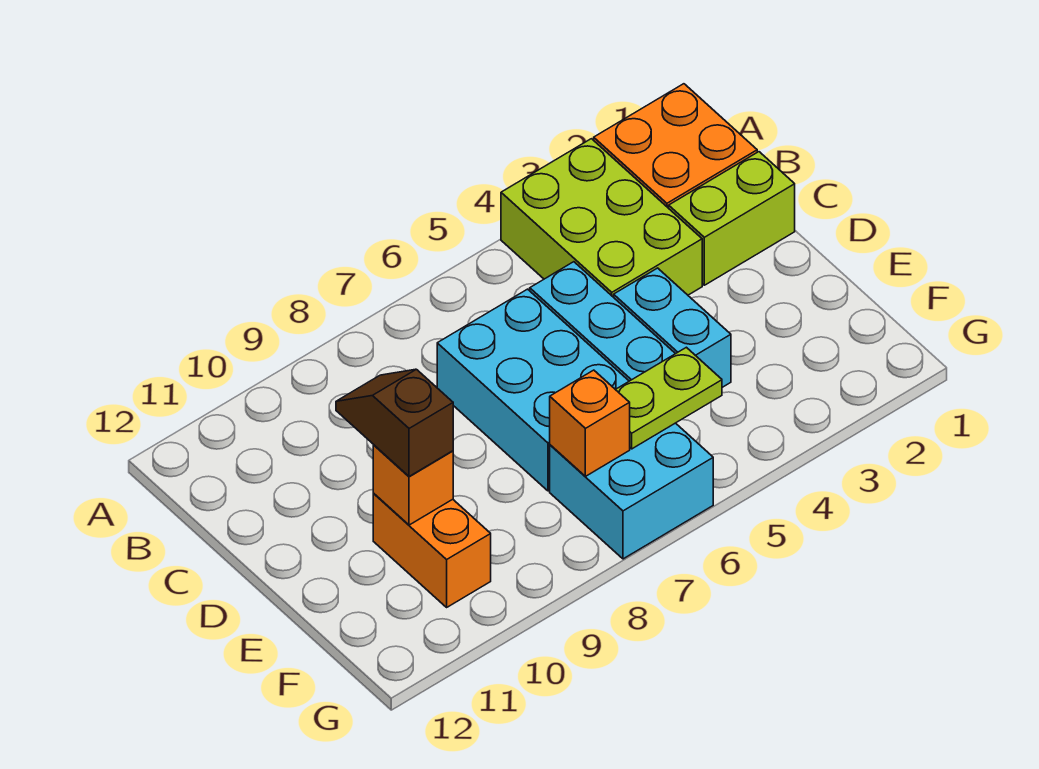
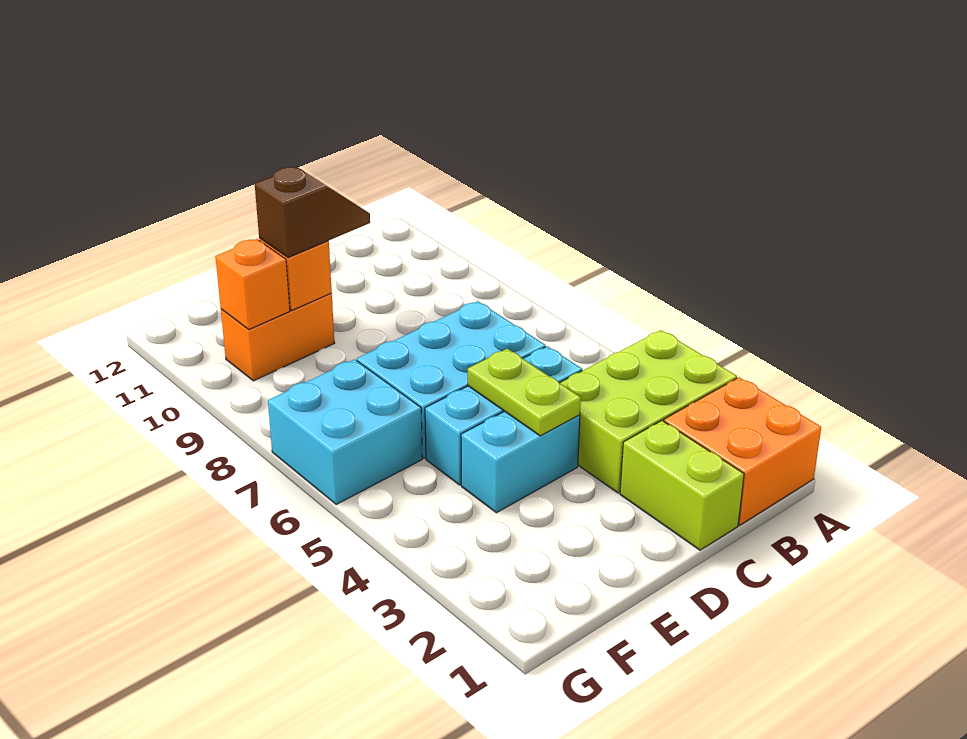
lime plate F5:F6 level 2 -> lime plate D4:D5 level 2
orange brick F7 level 2 -> orange brick F10 level 2

